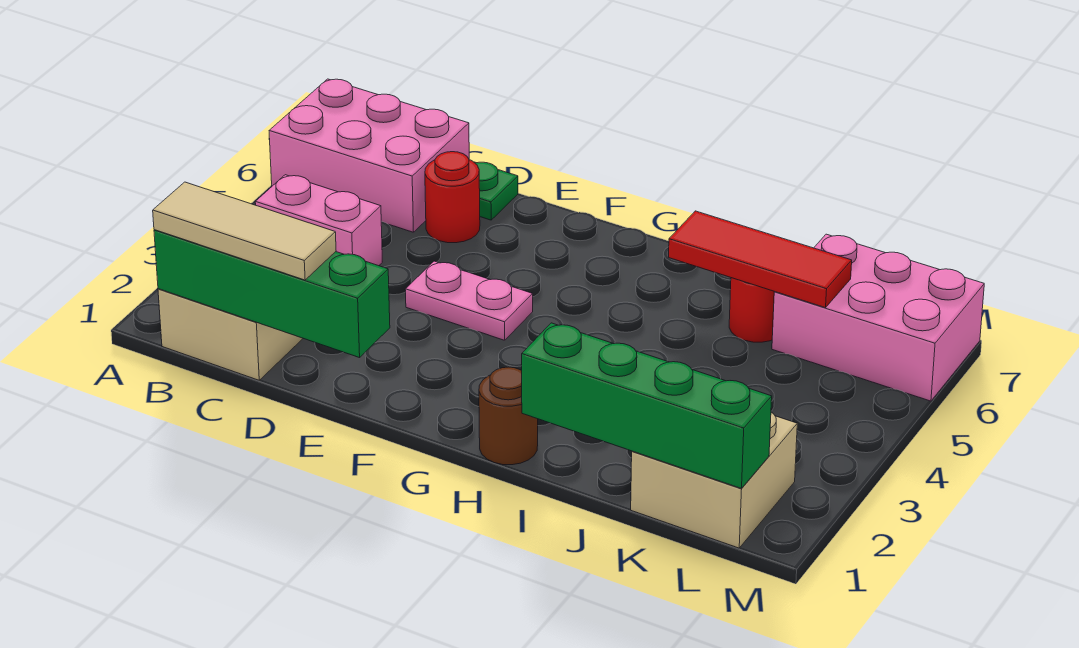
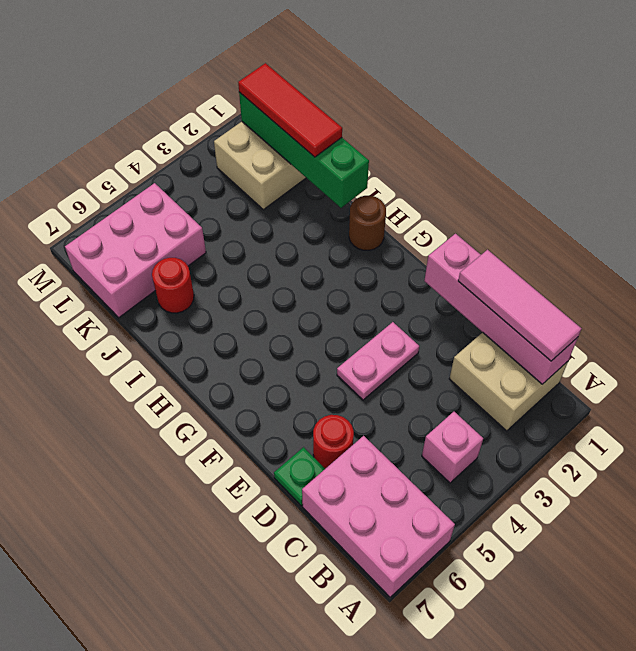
green brick B1:E1 level 2 -> pink brick B1:E1 level 2
tan tile B1:D1 level 3 -> pink tile B1:D1 level 3
pink brick B4:C4 level 1 -> pink brick B4 level 1
pink plate E4:F4 level 1 -> pink plate E3:E4 level 1
red tile I6:K6 level 2 -> red tile J1:L1 level 3
pink brick K6:M7 level 1 -> pink brick K5:L7 level 1

